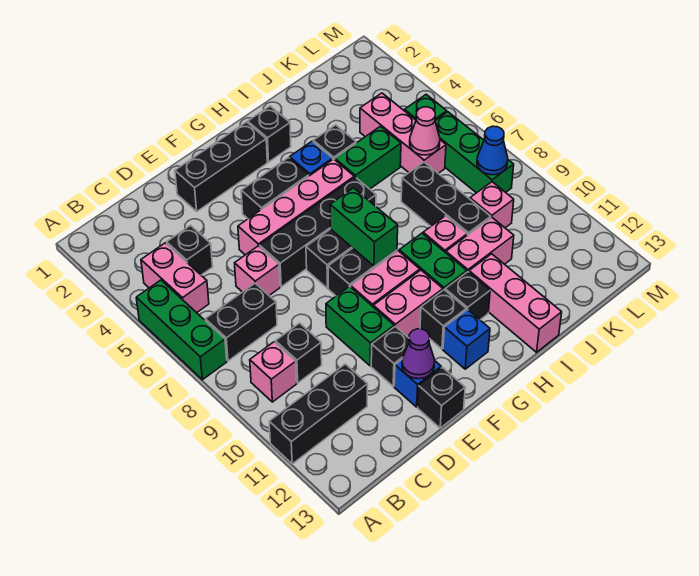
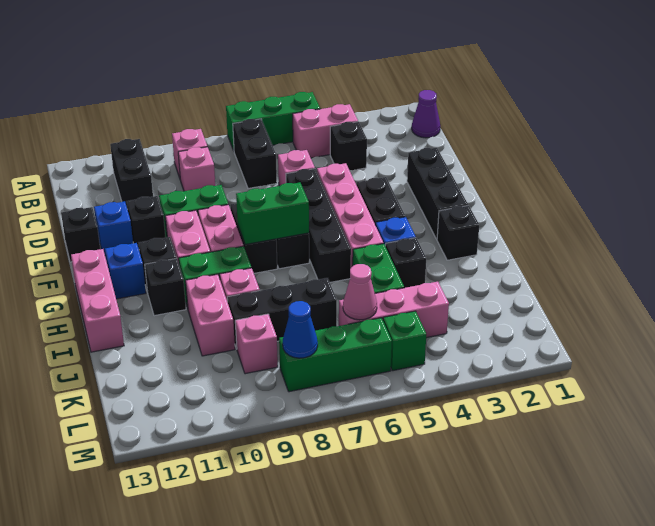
black brick A11:C11 level 1 -> black brick B11:C11 level 1
black brick C9 level 1 -> pink brick C9 level 1
purple cone E12 level 2 -> purple cone B1 level 1
pink brick I11:I13 level 1 -> pink brick G13:I13 level 1

